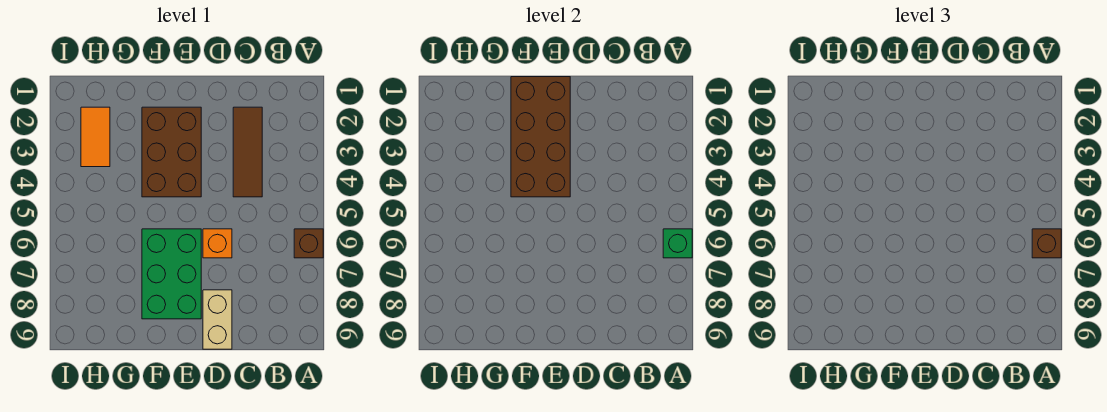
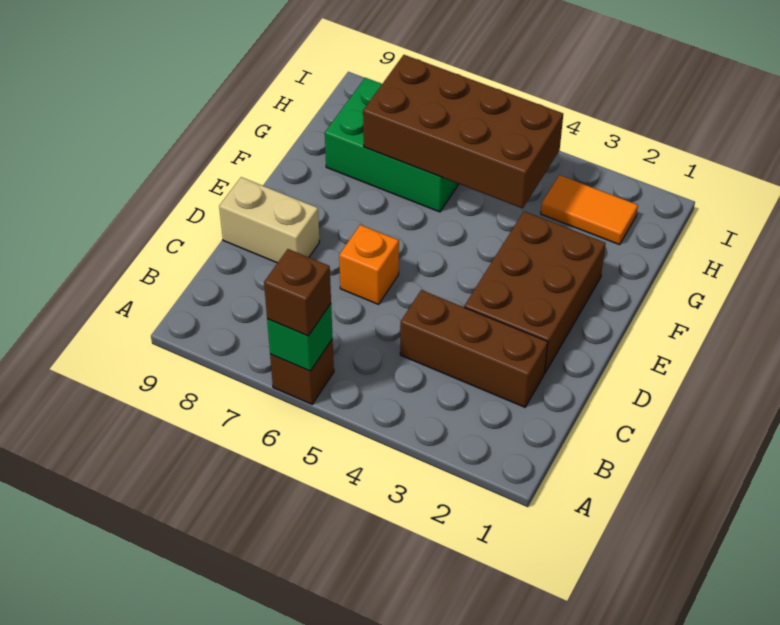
brown tile C2:C4 level 1 -> brown brick C2:C4 level 1
brown brick E1:F4 level 2 -> brown brick G4:H7 level 2
brown brick E2:F4 level 1 -> brown brick D2:F3 level 1
green brick E6:F8 level 1 -> green brick G6:H8 level 1

